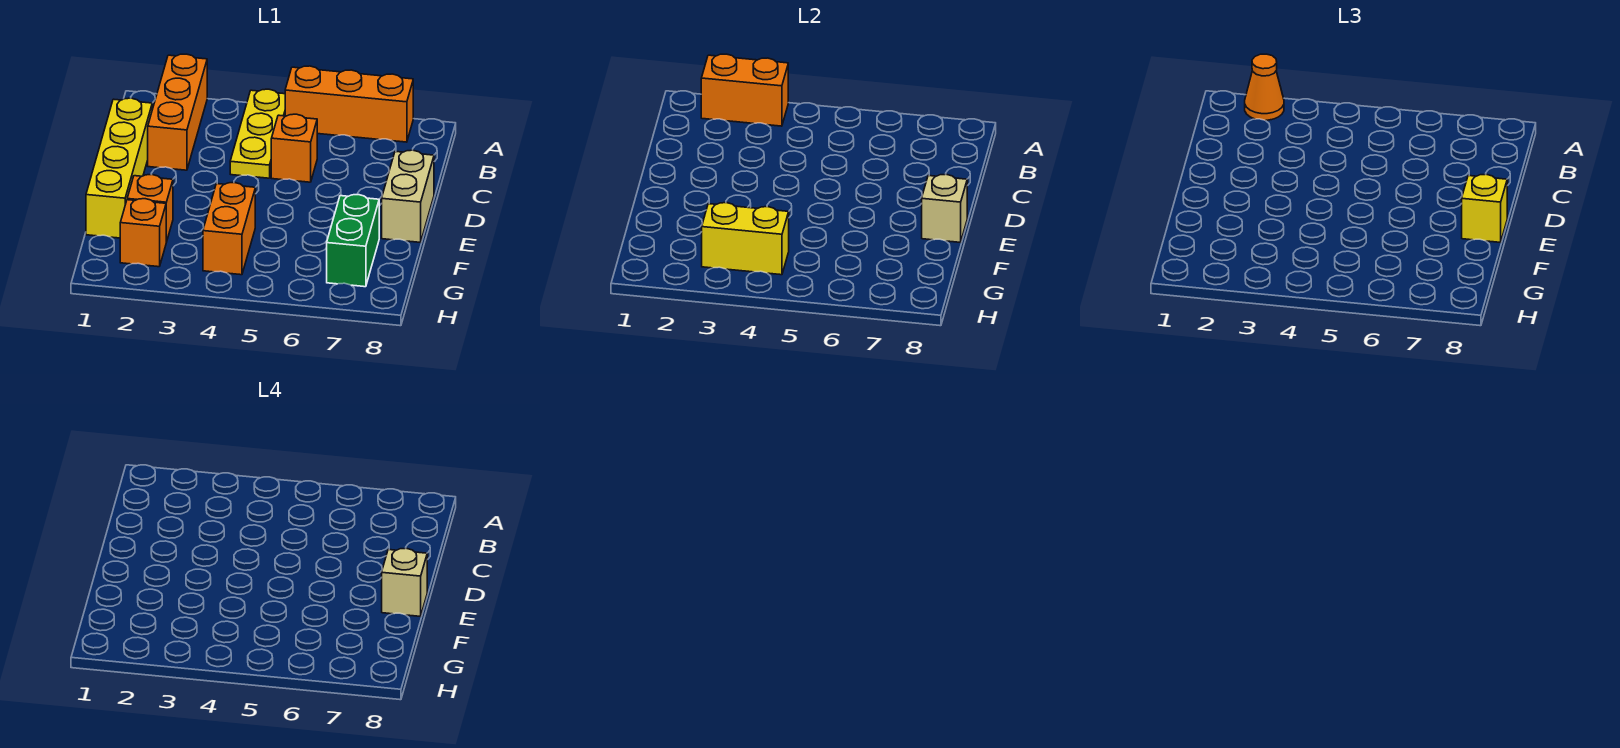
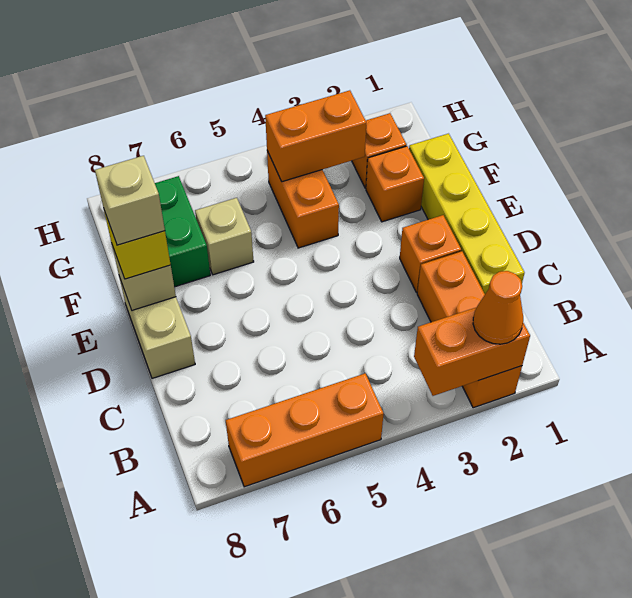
yellow plate A4:C4 level 1 -> none
orange brick C5 level 1 -> orange brick D2 level 1
none -> tan brick F6 level 1
yellow brick G3:G4 level 2 -> orange brick G3:G4 level 2

